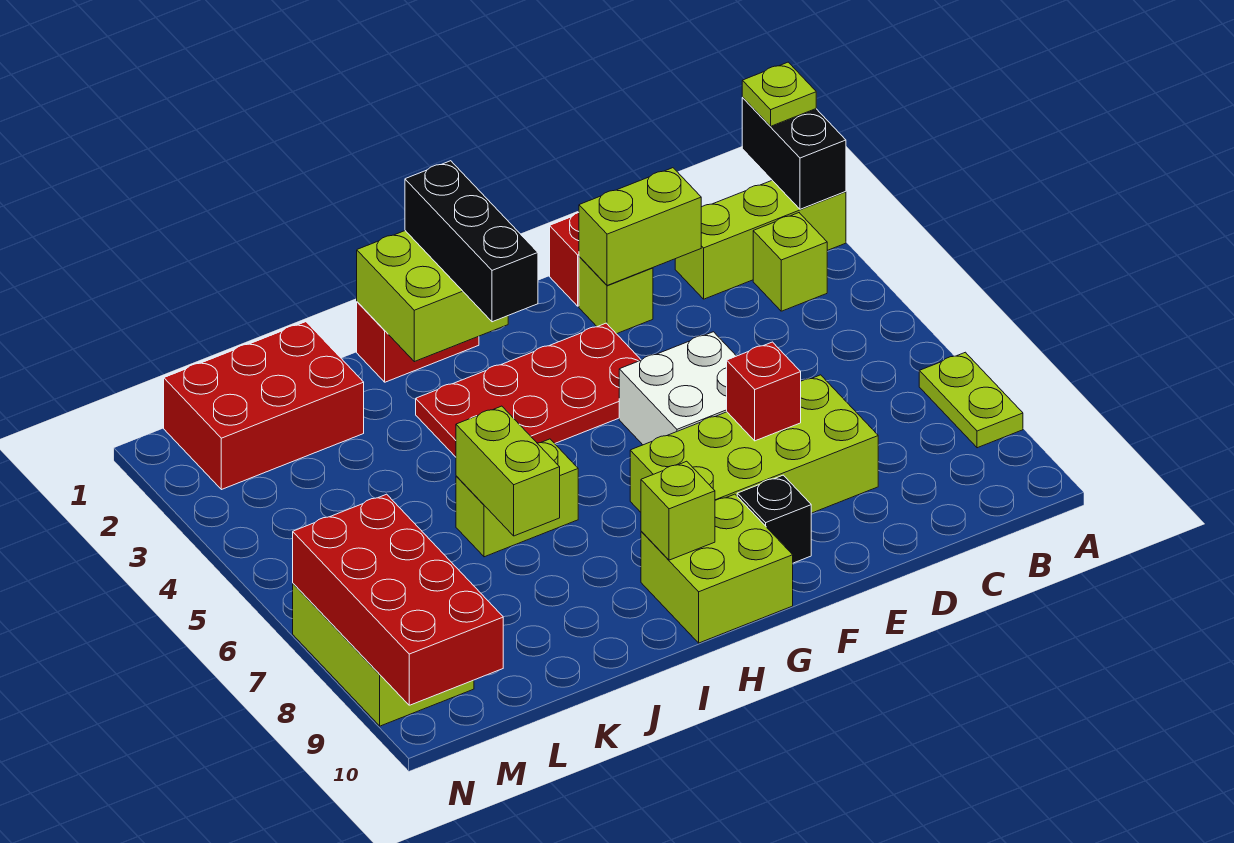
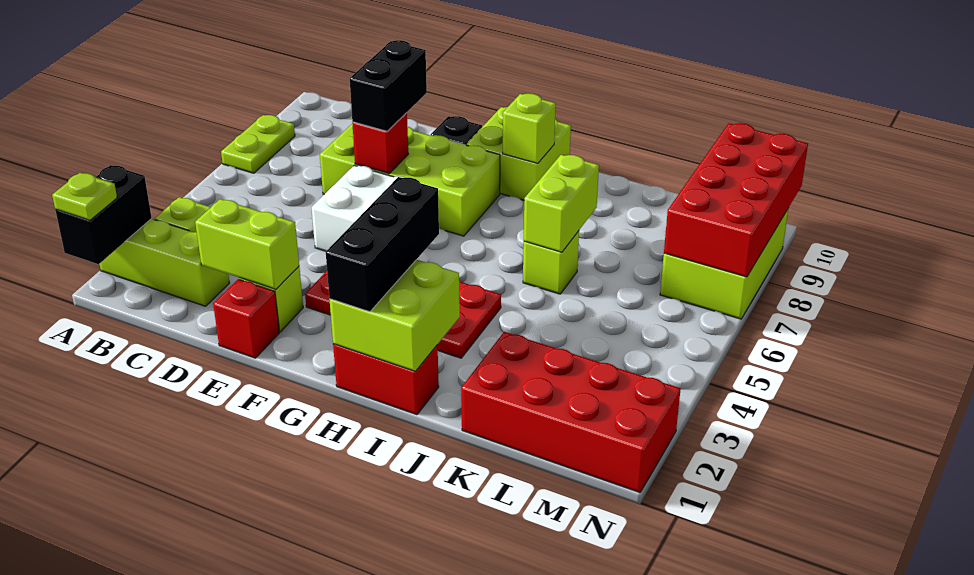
none -> black brick E7:E8 level 3
lime brick I6:J6 level 1 -> lime brick J6 level 1
red brick K1:M2 level 1 -> red brick K1:N2 level 1

